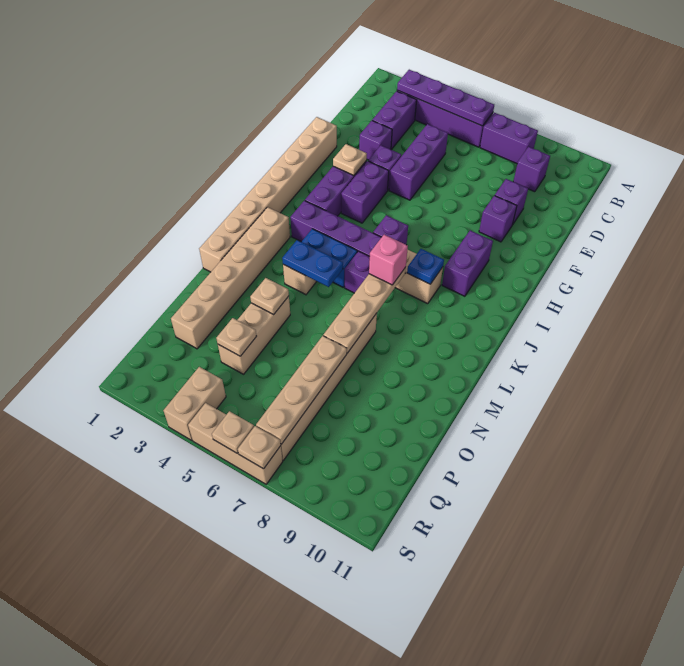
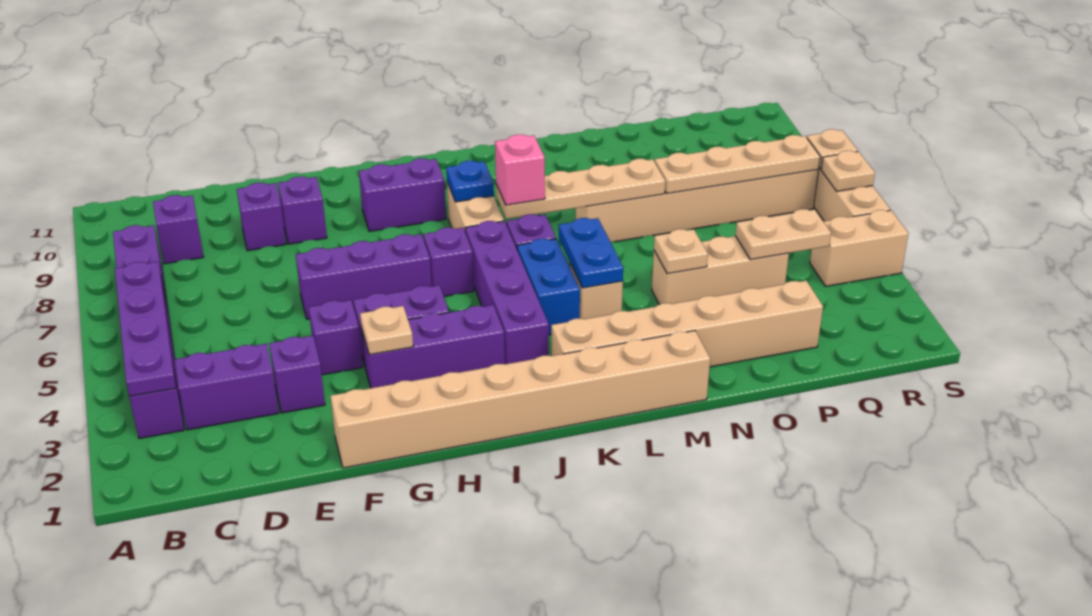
purple brick D5:F5 level 1 -> purple brick F6:H6 level 1
tan plate P4 level 2 -> tan plate P4:Q4 level 2

